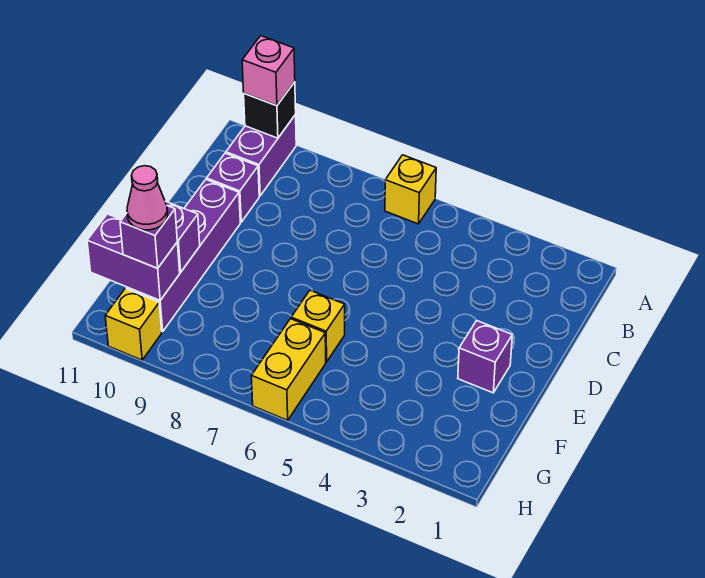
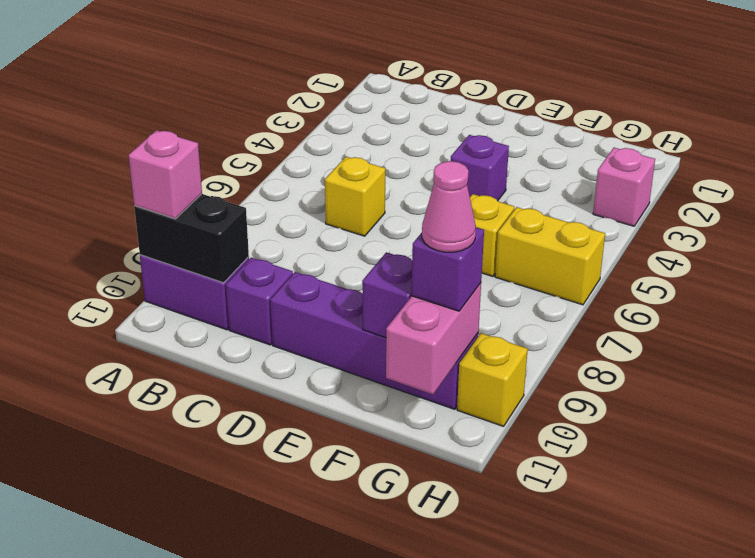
yellow brick A6 level 1 -> yellow brick C6 level 1
black brick A10 level 2 -> black brick A10:B10 level 2
purple brick E2 level 1 -> purple brick E4 level 1
purple brick G10:G11 level 2 -> pink brick G10:G11 level 2
none -> pink brick H3 level 1

